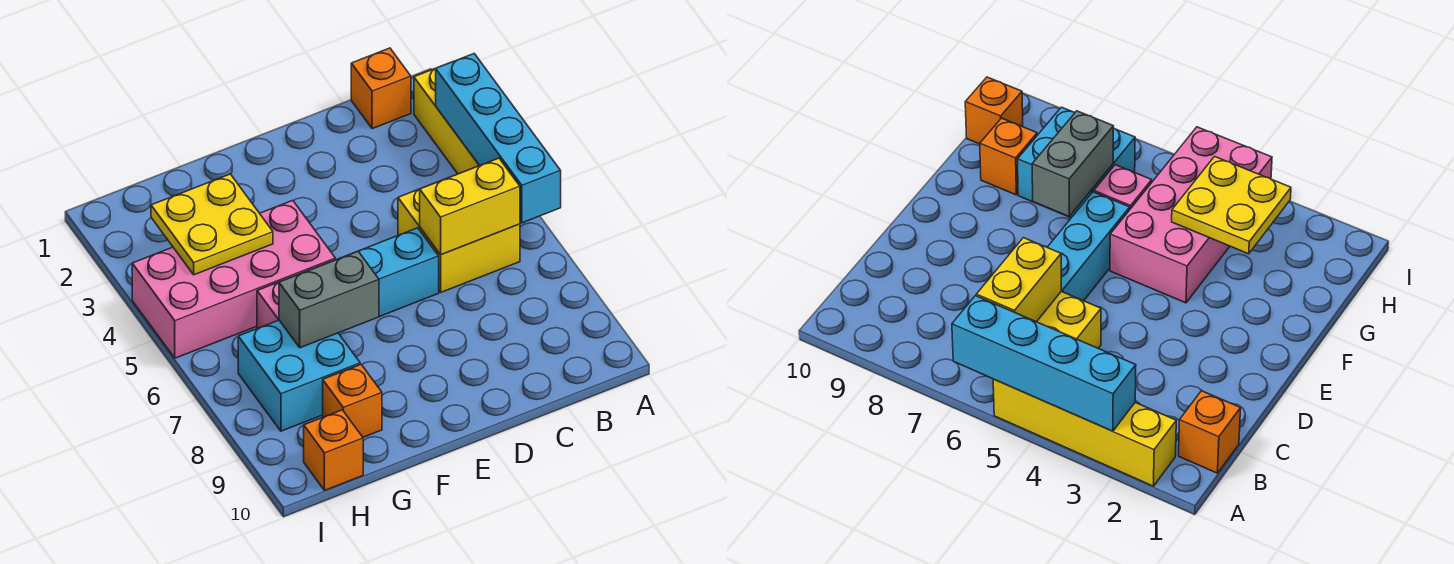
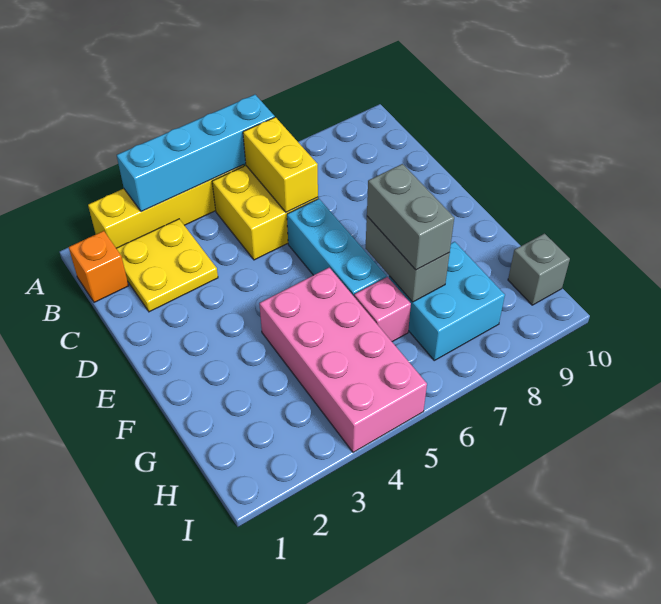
none -> grey brick F7:G7 level 3
yellow plate G3:H4 level 2 -> yellow plate B2:C3 level 1
orange brick G9 level 1 -> none
orange brick H10 level 1 -> grey brick H10 level 1

